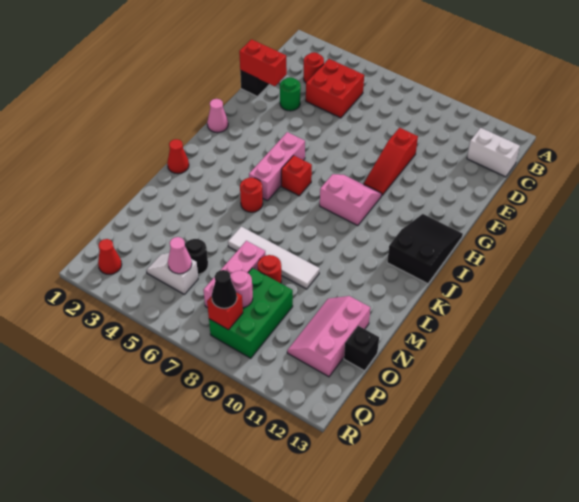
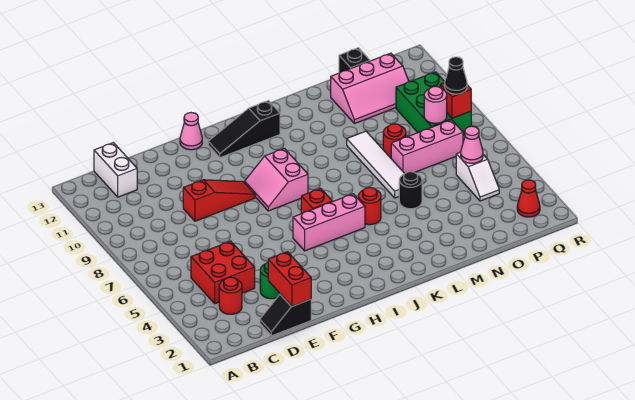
pink cone H1 level 1 -> pink cone G13 level 1
black slope H12:J13 level 1 top J -> black slope H12:J12 level 1 top J
red cone K1 level 1 -> none
black round brick O5 level 1 -> black round brick M5 level 1
green brick O8:Q9 level 1 -> green brick P8:Q10 level 1

